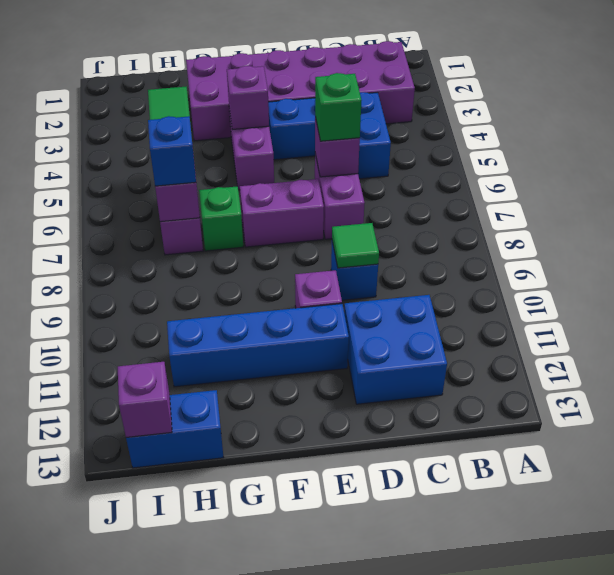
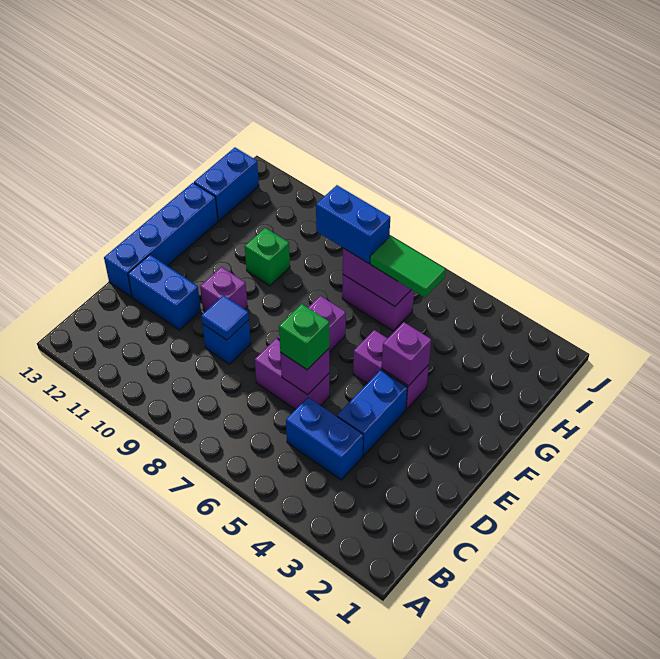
purple brick B2:G3 level 1 -> none
blue brick C11:D12 level 1 -> blue brick D11:D12 level 1
green tile D9 level 2 -> blue tile D9 level 2
blue brick E11:H11 level 1 -> blue brick D13:G13 level 1
green brick G7 level 1 -> green brick G10 level 1
blue brick H7 level 3 -> blue brick H7:H8 level 3
purple brick I13 level 2 -> none

